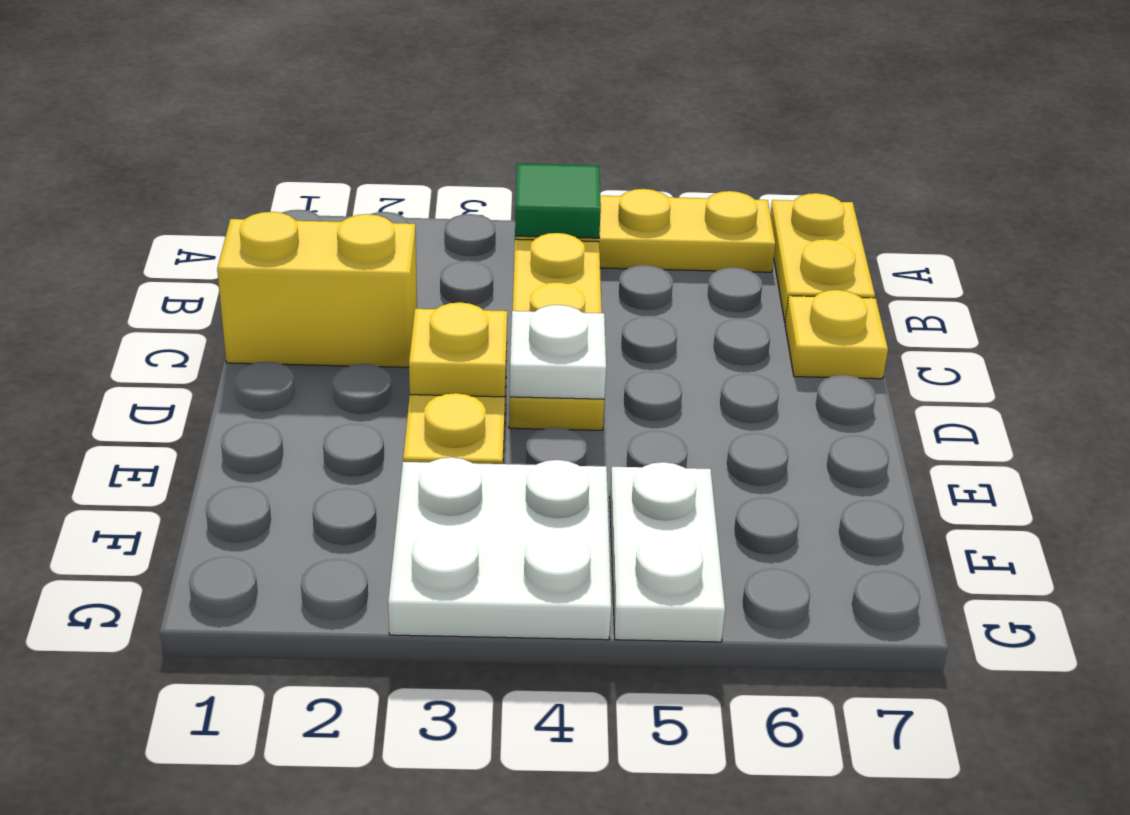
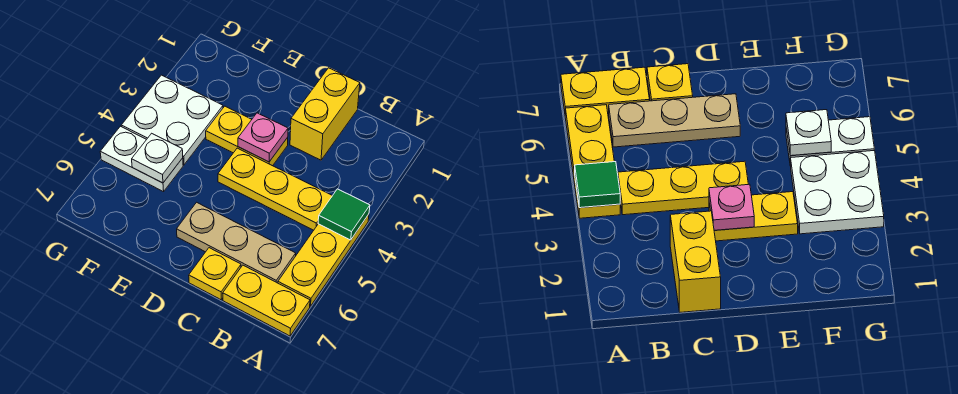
none -> tan plate B6:D6 level 1
yellow plate D3 level 2 -> pink plate D3 level 2
white plate D4 level 2 -> white plate F5 level 2

